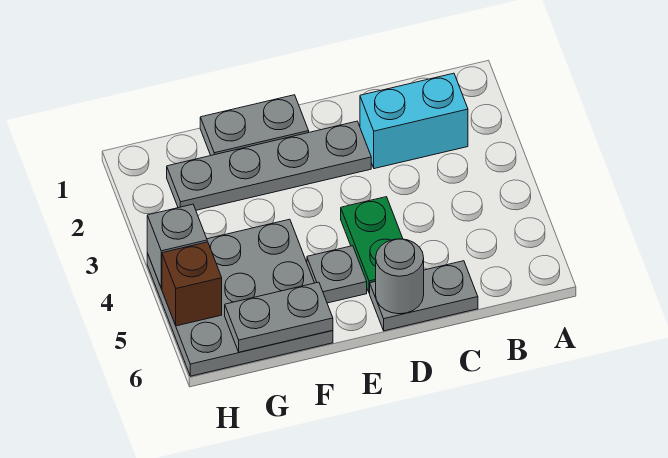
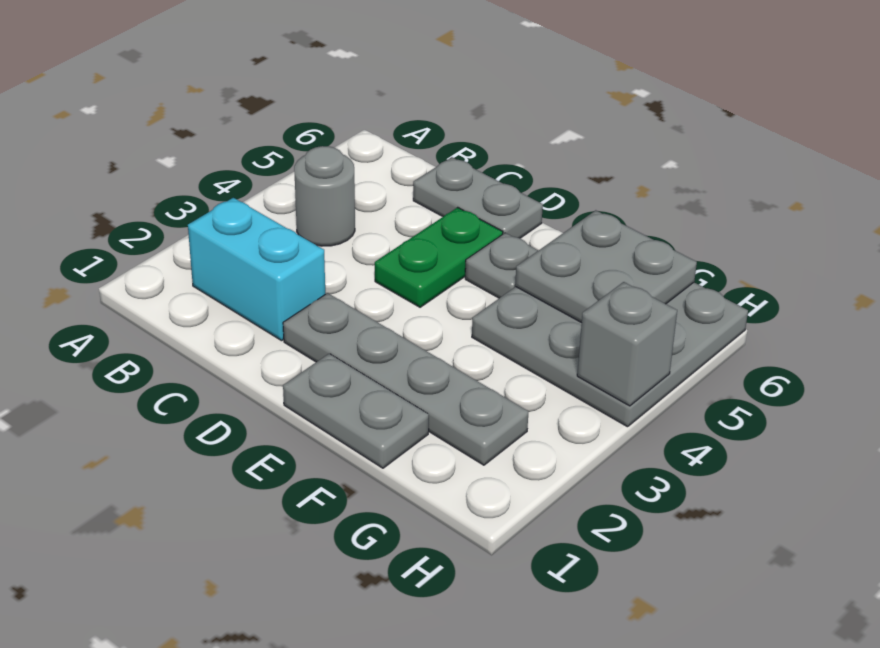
grey round brick D6 level 2 -> grey round brick B4 level 1
grey plate F6:G6 level 2 -> grey plate F5:G6 level 2
brown brick H5 level 2 -> none

